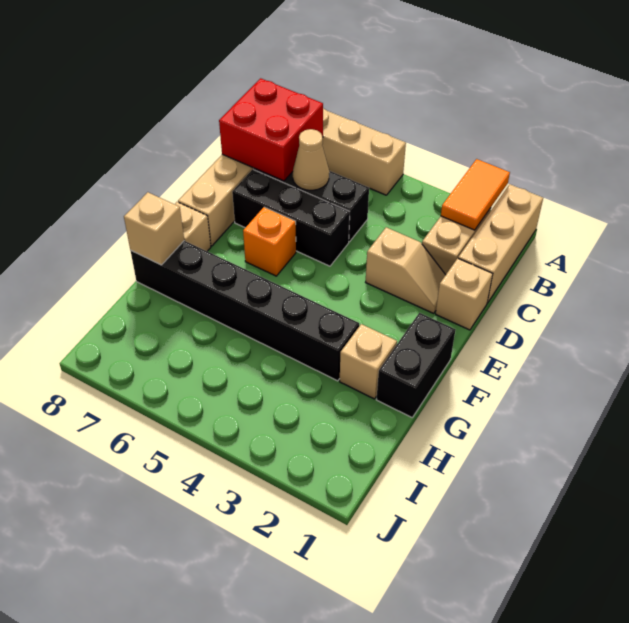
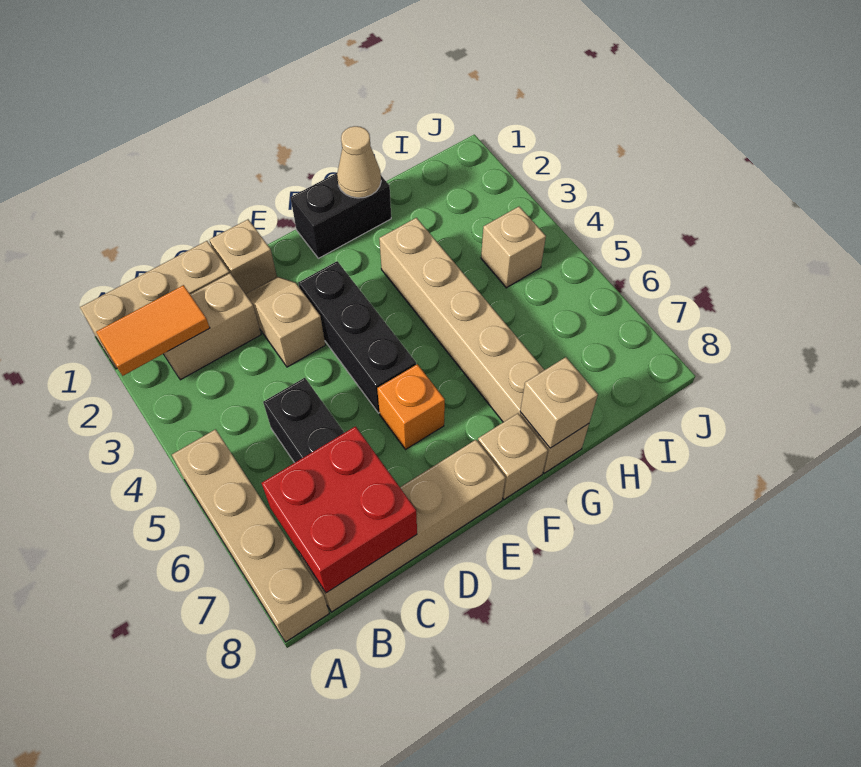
tan cone C6 level 2 -> tan cone G1 level 2
black brick D5:D7 level 1 -> black brick E3:E5 level 1
tan brick G2 level 1 -> tan brick I4 level 1
black brick G3:G8 level 1 -> tan brick G3:G8 level 1

